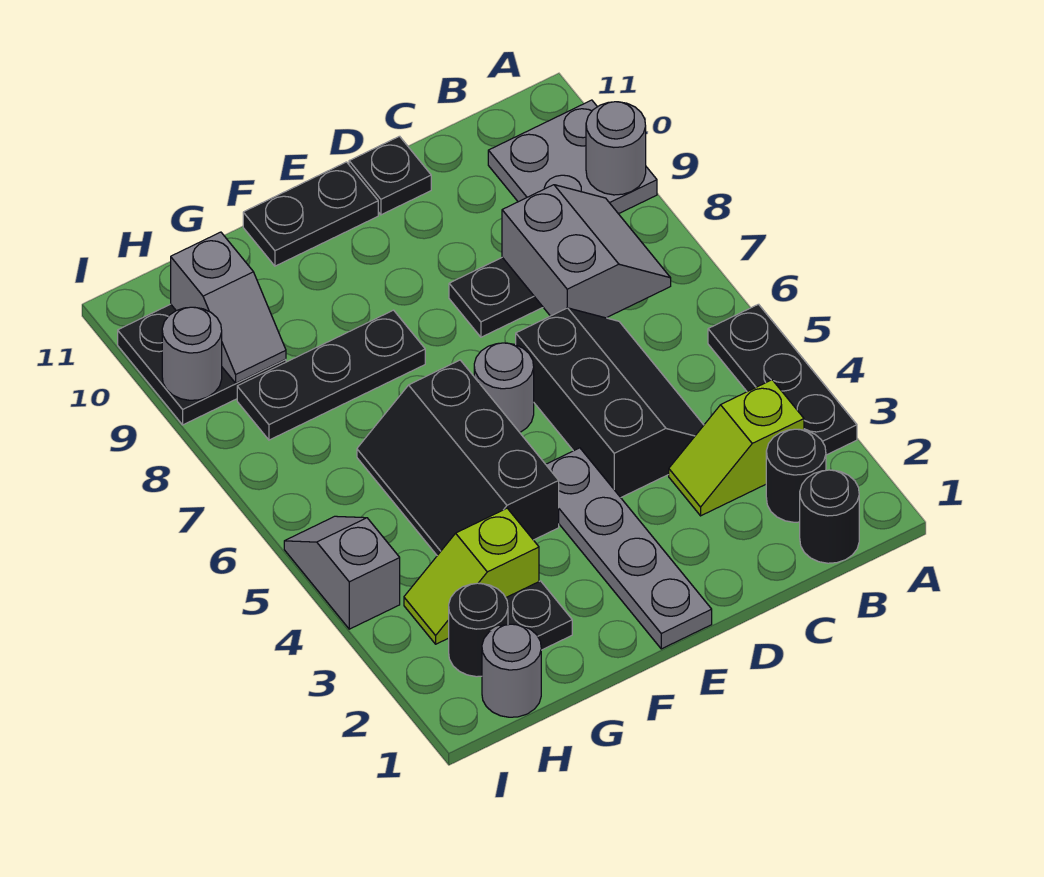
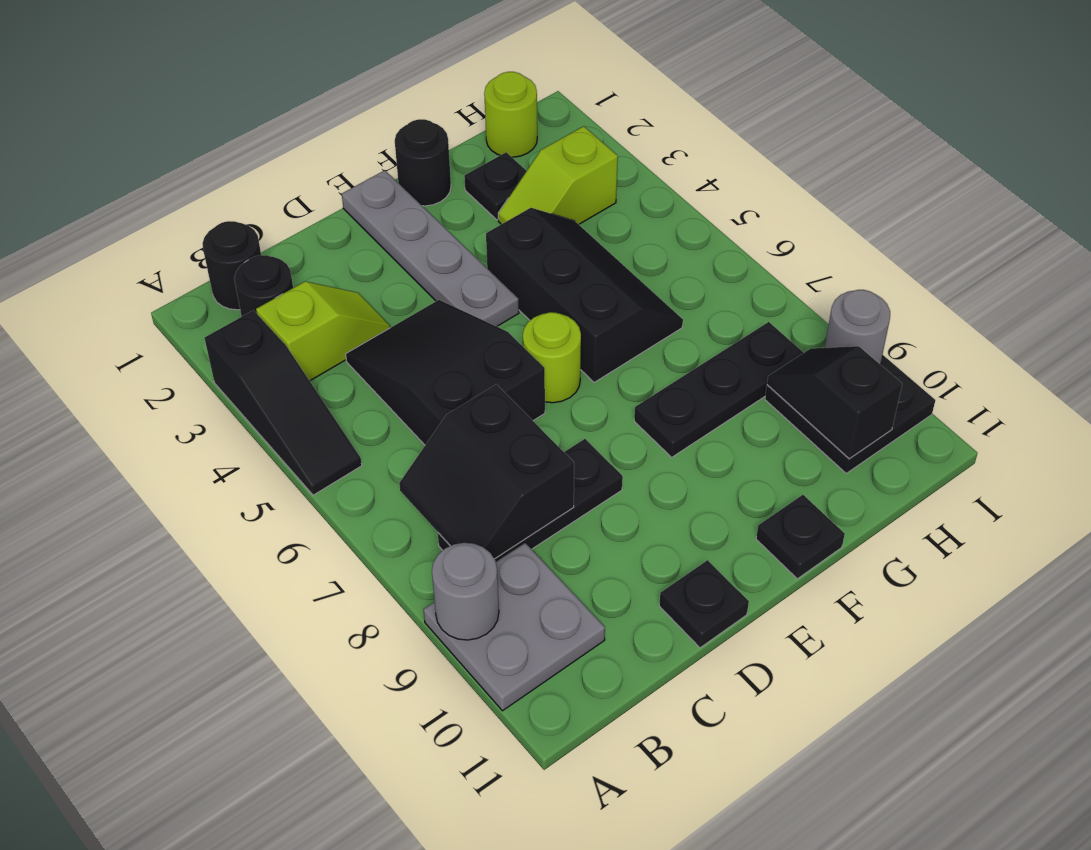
black plate A3:A5 level 1 -> black slope A3:A5 level 1 top 3
grey slope B7:C8 level 2 top C -> black slope B7:C8 level 2 top C
black slope C4:D6 level 1 top D -> black slope C4:D6 level 1 top 6
grey round brick E6 level 1 -> lime round brick E6 level 1
black plate E11:F11 level 1 -> black plate F11 level 1
lime slope G3:H3 level 1 top G -> lime slope G3:H3 level 1 top H
grey round brick H1 level 1 -> lime round brick H1 level 1
black round brick H2 level 1 -> black round brick F1 level 1
grey slope H9:H10 level 2 top 10 -> black slope H9:H10 level 2 top 10
grey slope I4:I5 level 1 top 4 -> none

